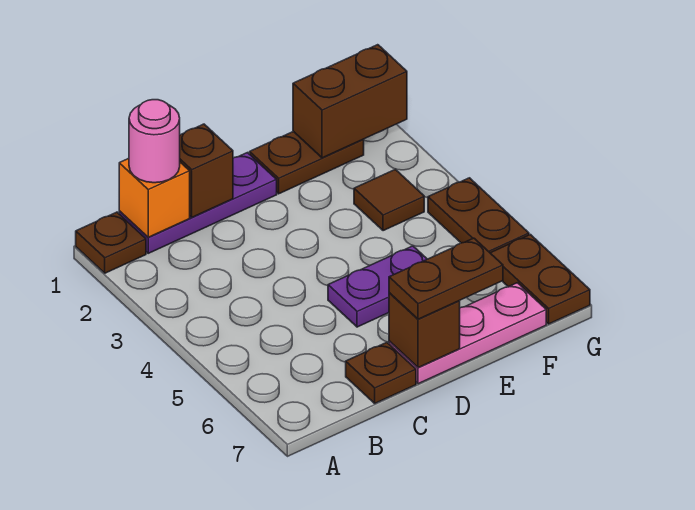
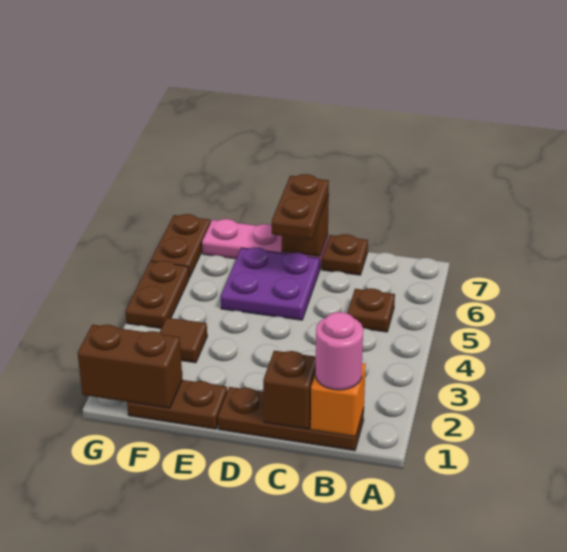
brown plate A1 level 1 -> brown plate B5 level 1
purple plate B1:D1 level 1 -> brown plate B1:D1 level 1
purple plate D5:E5 level 1 -> purple plate D5:E6 level 1
brown plate D7:E7 level 3 -> brown plate D6:D7 level 3

